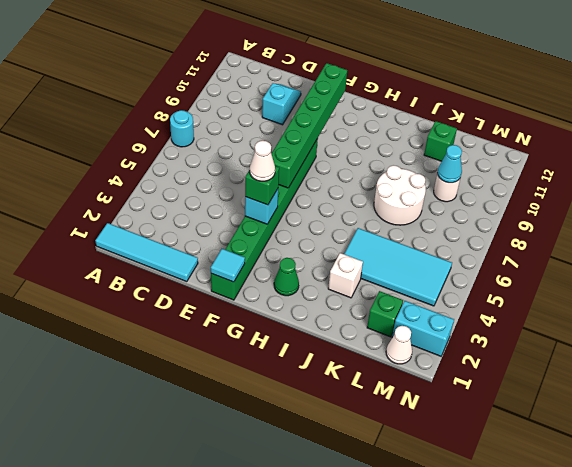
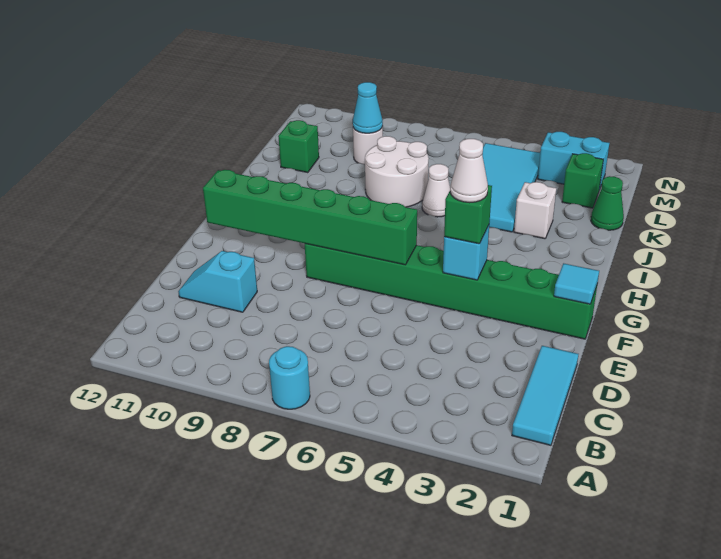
cyan tile A1:D1 level 1 -> cyan tile B1:D1 level 1
green cone H2 level 1 -> green cone K1 level 1
white cone M1 level 1 -> white cone J6 level 1
cyan brick M2:N2 level 1 -> cyan brick M2:M3 level 1

